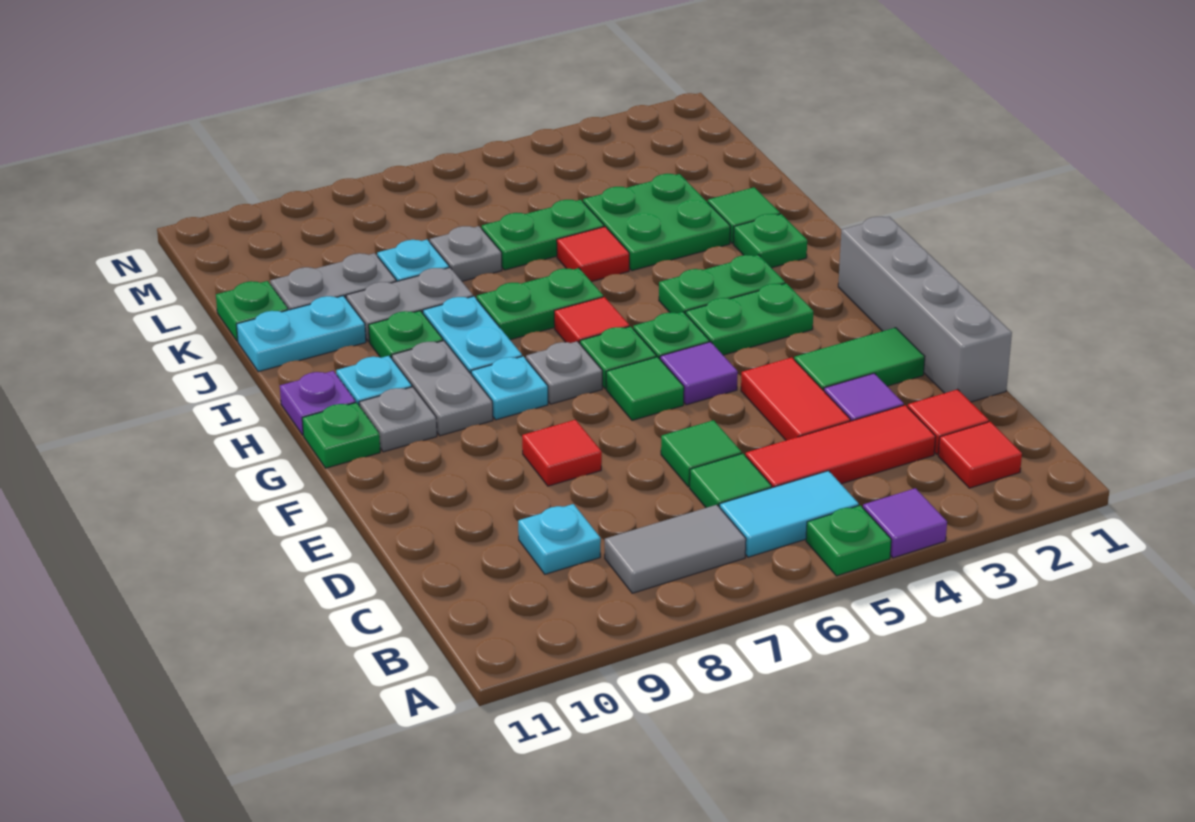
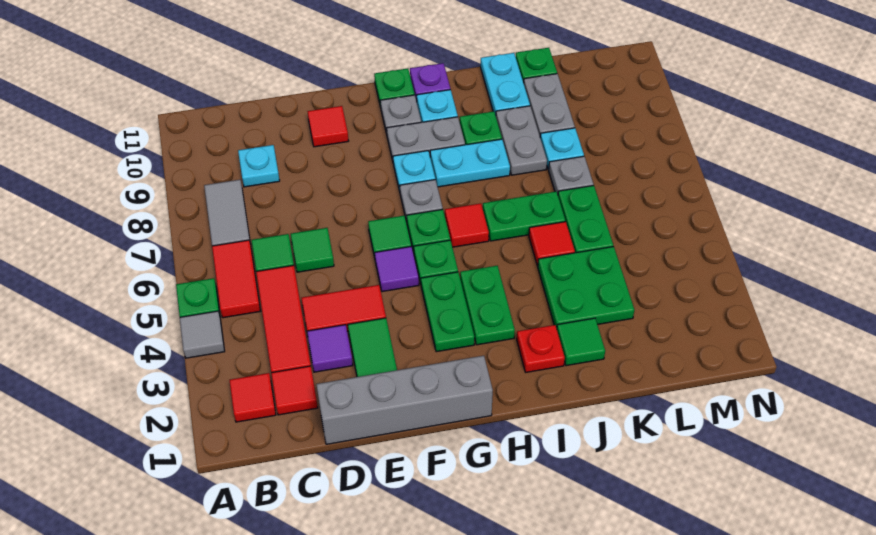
purple tile A4 level 1 -> grey tile A4 level 1
cyan tile B5:B6 level 1 -> red tile B5:B6 level 1
red tile E8 level 1 -> red tile E10 level 1
green plate I2 level 1 -> red plate I2 level 1
green plate I6:I7 level 1 -> green plate I6:J6 level 1

